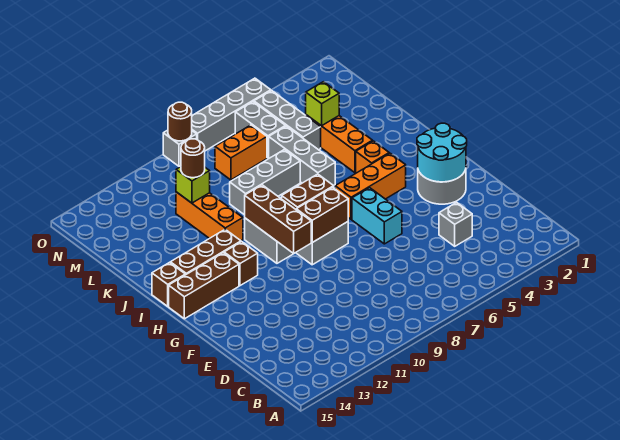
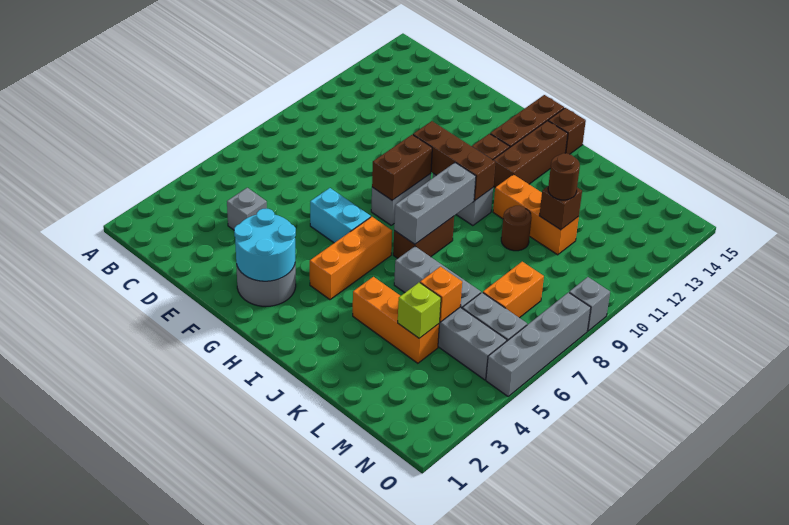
orange brick I4 level 1 -> orange brick L5 level 2
grey brick K7:K9 level 1 -> grey brick I7:I9 level 2
lime brick L11 level 2 -> brown brick L11 level 2
brown round brick O9 level 2 -> brown round brick K10 level 1

